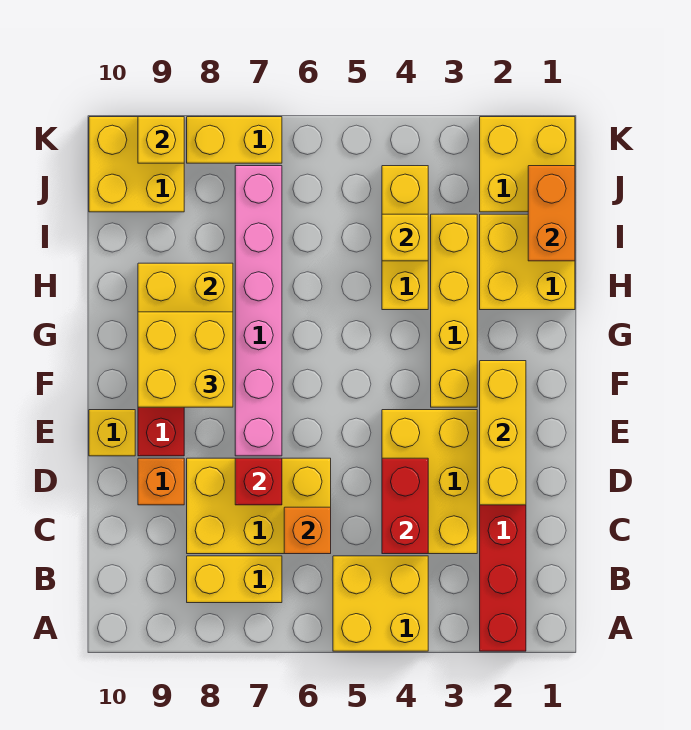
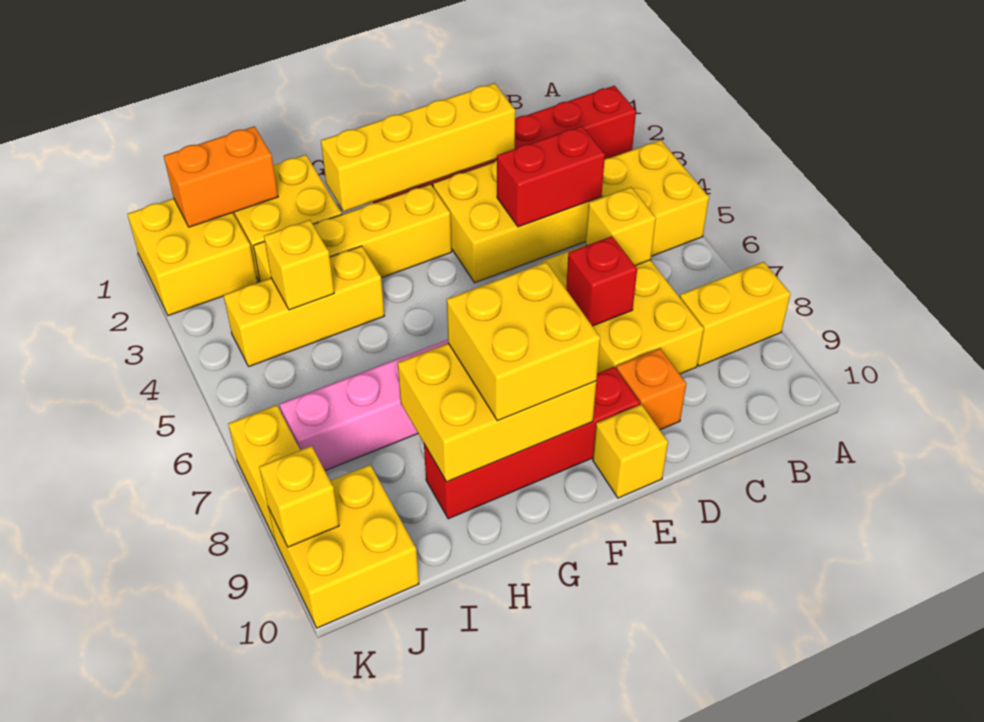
yellow brick B7:B8 level 1 -> yellow brick A8:B8 level 1
orange brick C6 level 2 -> yellow brick C6 level 2
yellow brick D2:F2 level 2 -> yellow brick D2:G2 level 2

